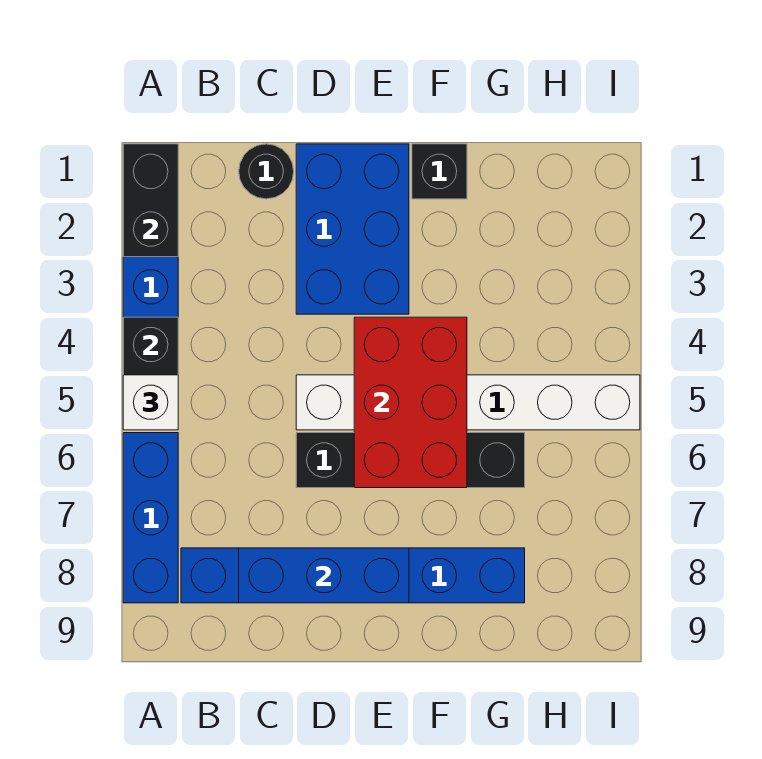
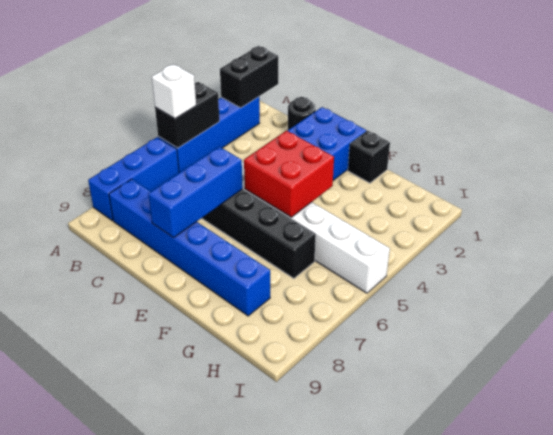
blue brick C8:E8 level 2 -> blue brick D6:D8 level 2
red brick E4:F6 level 2 -> red brick E4:F5 level 2

